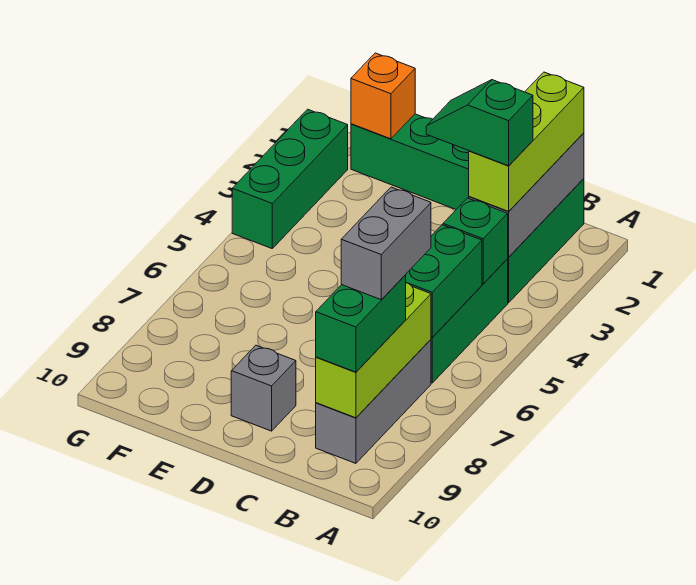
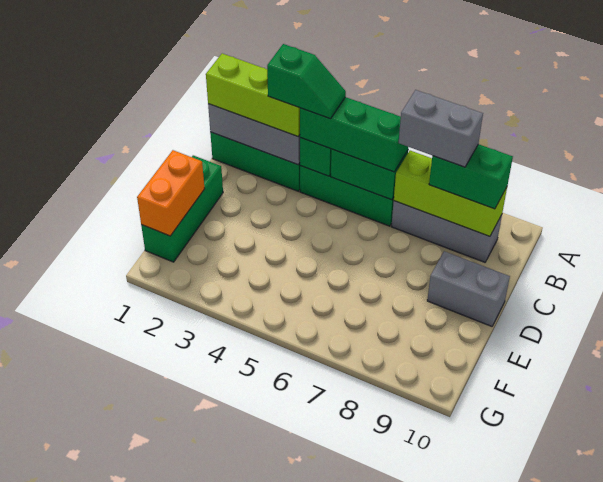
green slope B3:C3 level 4 top B -> green slope B3:B4 level 4 top 3
grey brick D9 level 1 -> grey brick D9:D10 level 1
orange brick F1 level 2 -> orange brick E1:F1 level 2
green brick G2:G4 level 1 -> green brick B4:B6 level 3

